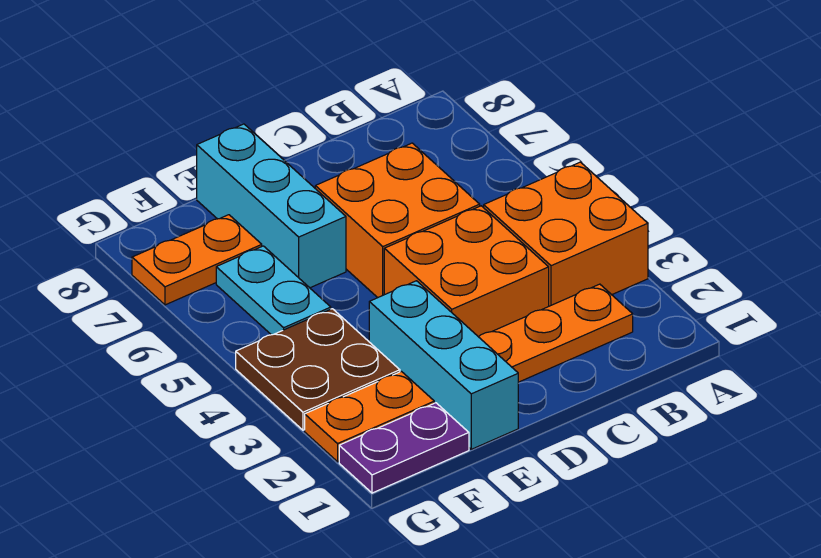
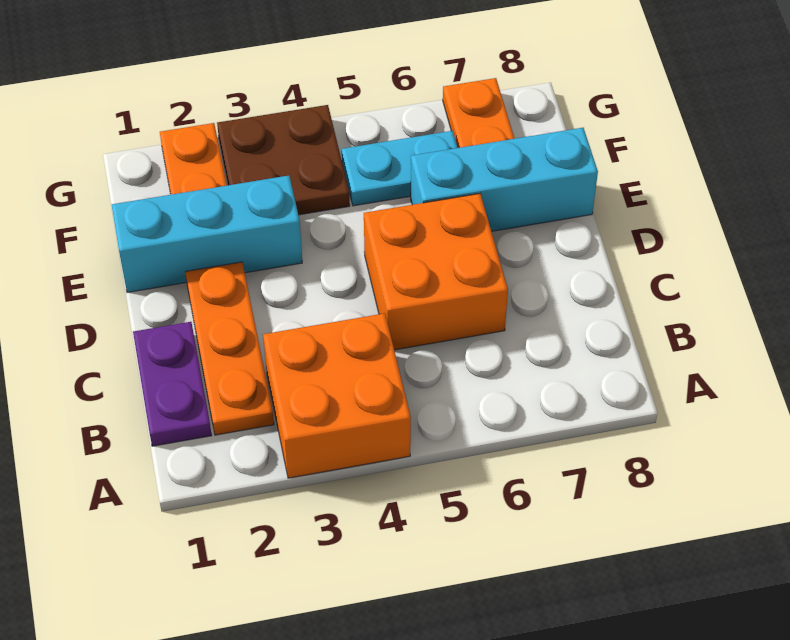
orange brick C3:D4 level 1 -> none
purple plate F1:G1 level 1 -> purple plate B1:C1 level 1

